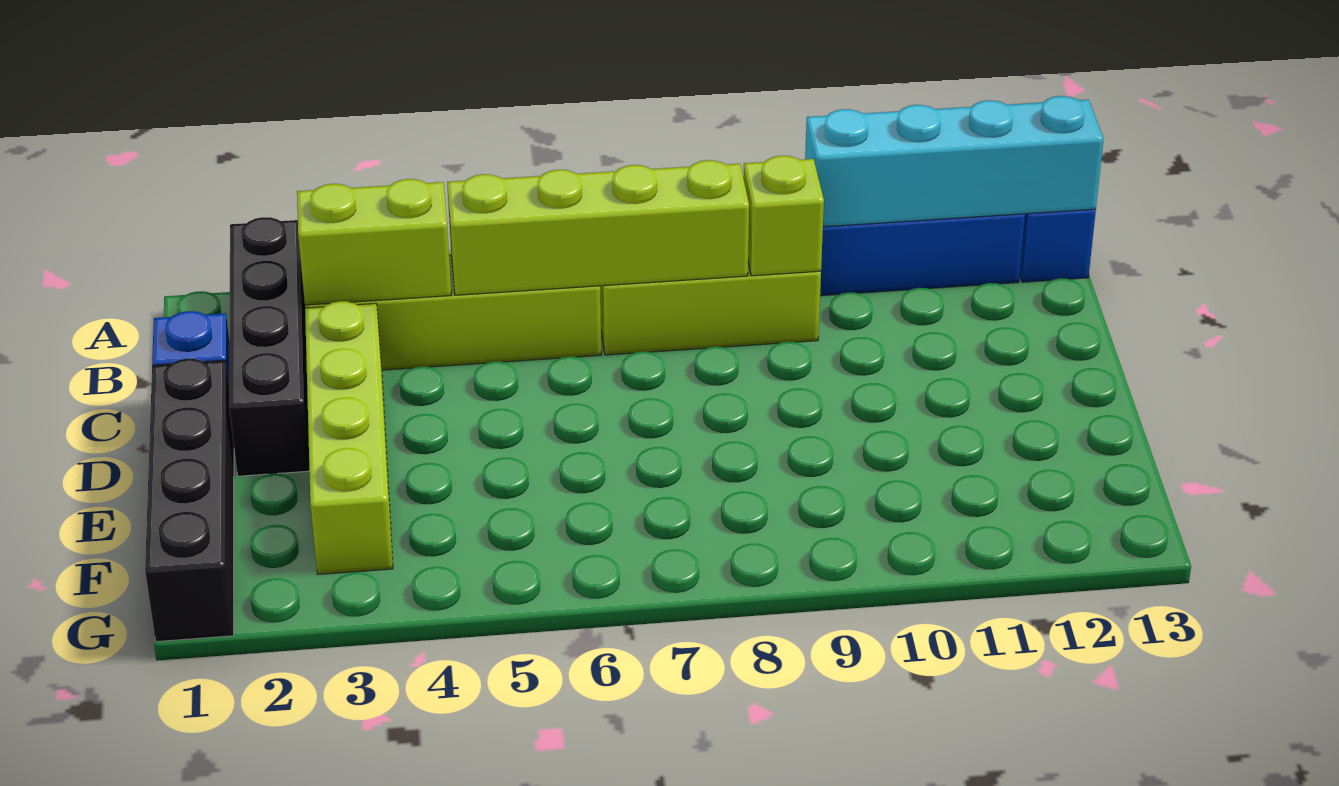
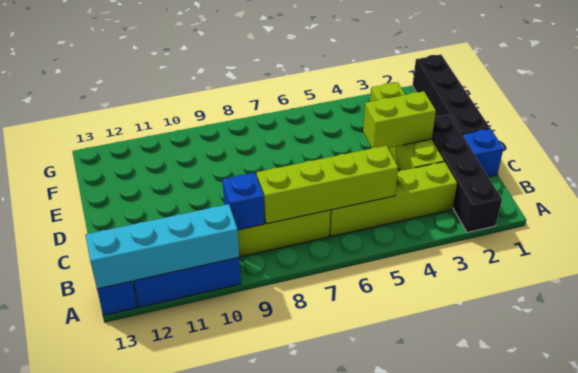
lime brick B3:B4 level 2 -> lime brick D3:D4 level 2
lime brick B9 level 2 -> blue brick B9 level 2

